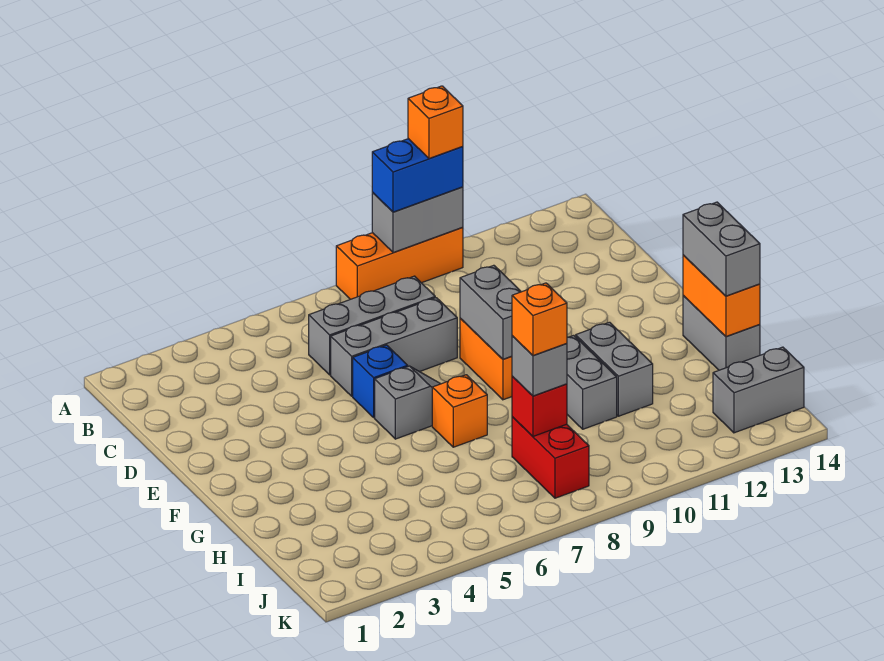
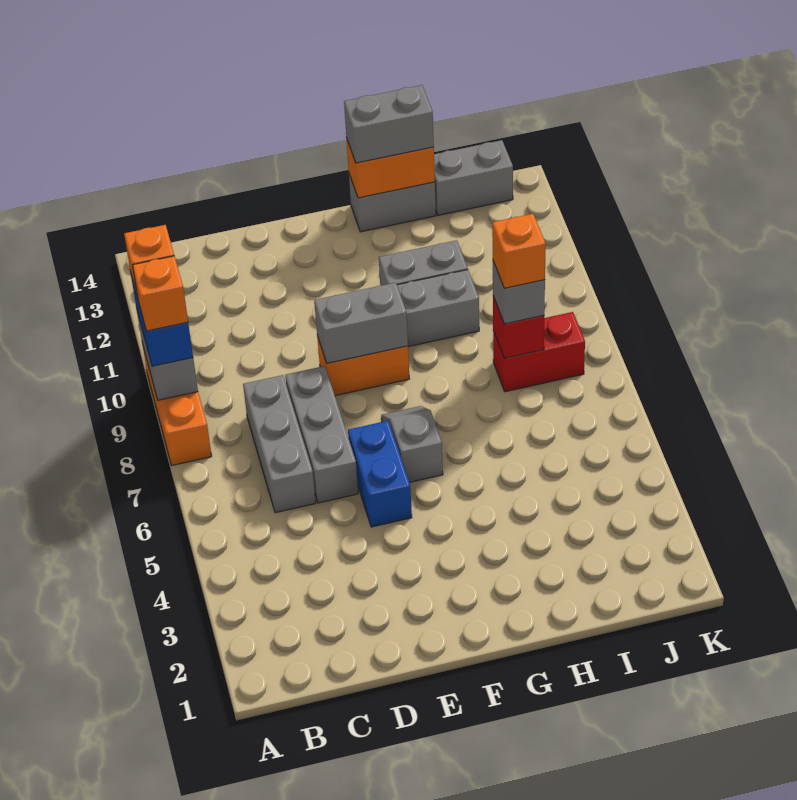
blue brick E6 level 1 -> blue brick E5:E6 level 1
orange brick G7 level 1 -> orange brick A9 level 4
grey brick J13:J14 level 1 -> grey brick I14:J14 level 1

